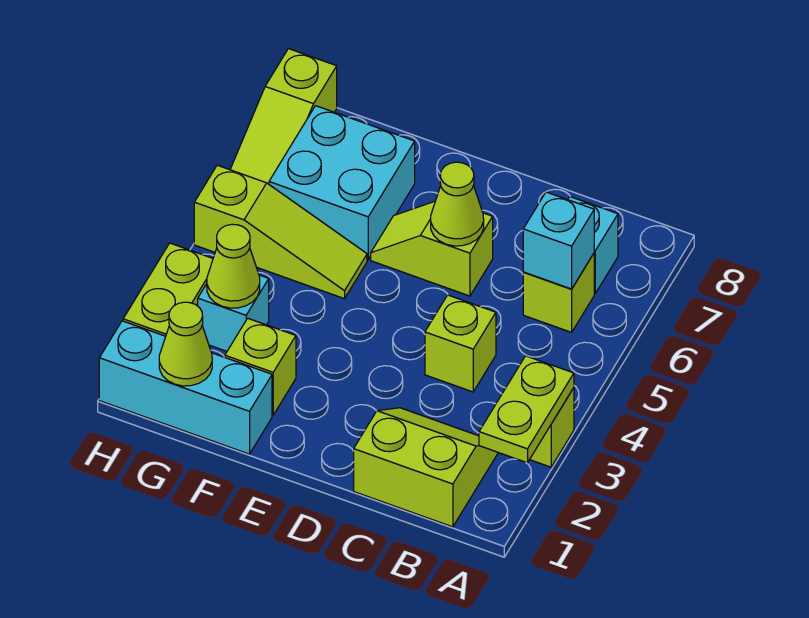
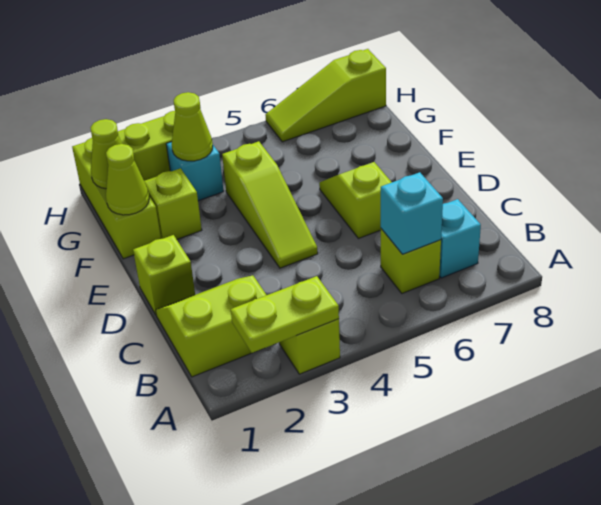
lime slope B1:C2 level 1 top 1 -> lime slope B1:C2 level 1 top B
lime brick C4 level 1 -> lime brick D1 level 1
lime cone D6 level 2 -> lime cone F1 level 2
cyan brick F1:H1 level 1 -> lime brick F1:H1 level 1
lime slope F5:H5 level 1 top H -> lime slope D4:F4 level 1 top F
cyan brick F6:G7 level 1 -> none

